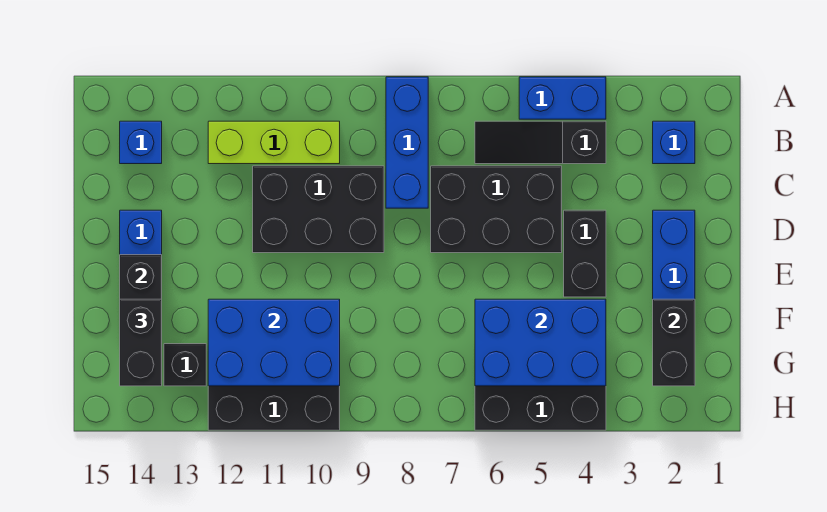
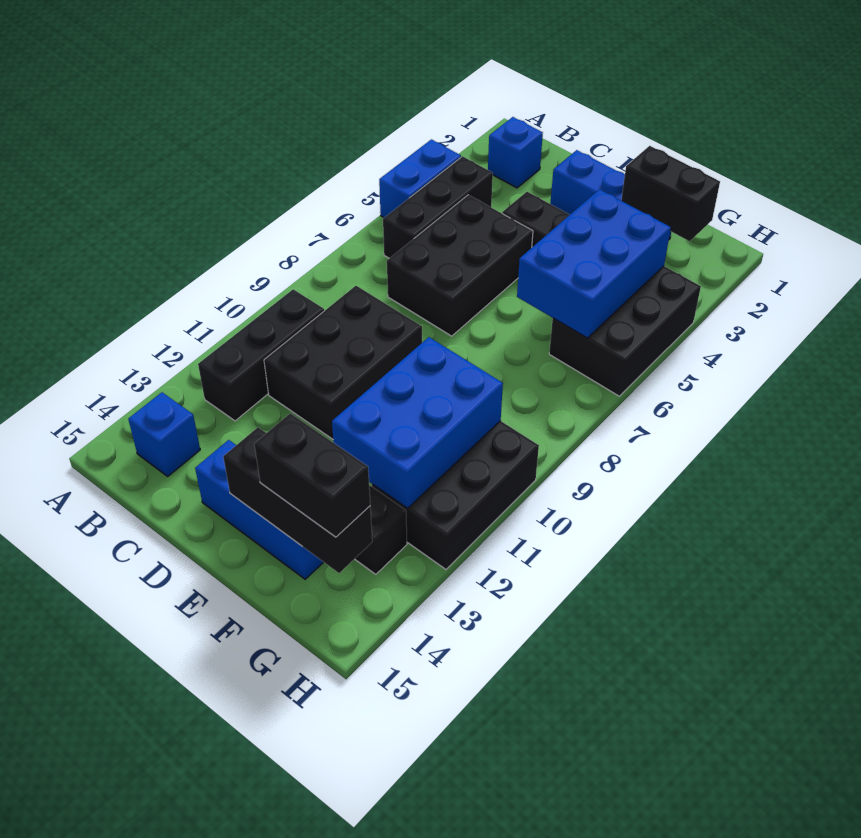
blue brick A8:C8 level 1 -> none
black slope B4:B6 level 1 top 4 -> black brick B4:B6 level 1
lime brick B10:B12 level 1 -> black brick B10:B12 level 1

